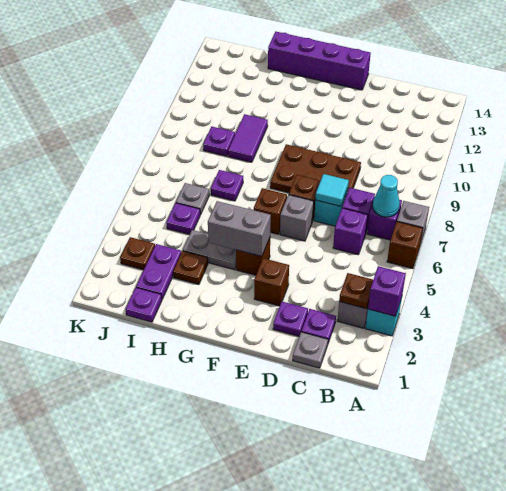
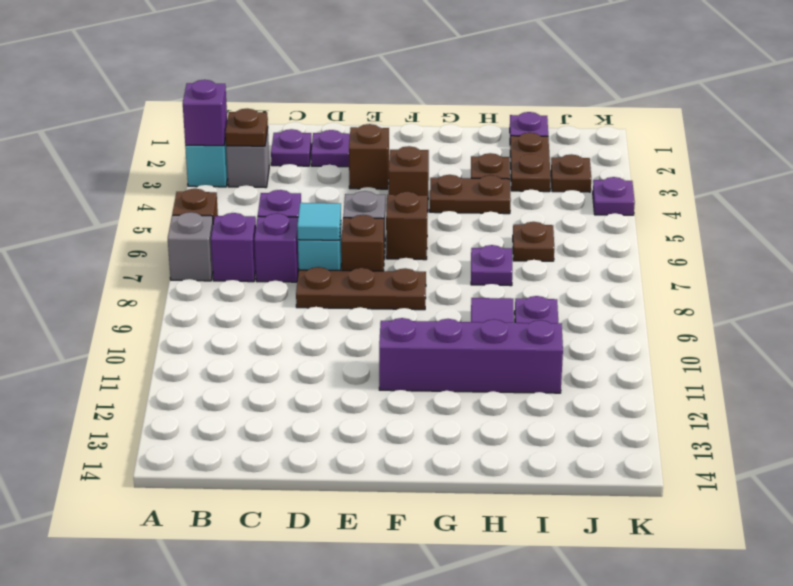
cyan cone B7 level 2 -> none
grey plate C1 level 1 -> none
brown plate D8:F9 level 1 -> brown plate D8:F8 level 1
purple brick E14:H14 level 1 -> purple brick F11:I11 level 1
grey brick F4:G4 level 2 -> none
grey plate G4:H4 level 1 -> brown plate G4:H4 level 1
purple plate I2:I3 level 1 -> brown plate I2:I3 level 1
purple plate I5 level 1 -> purple plate K4 level 1
grey plate I6 level 1 -> brown plate I6 level 1

